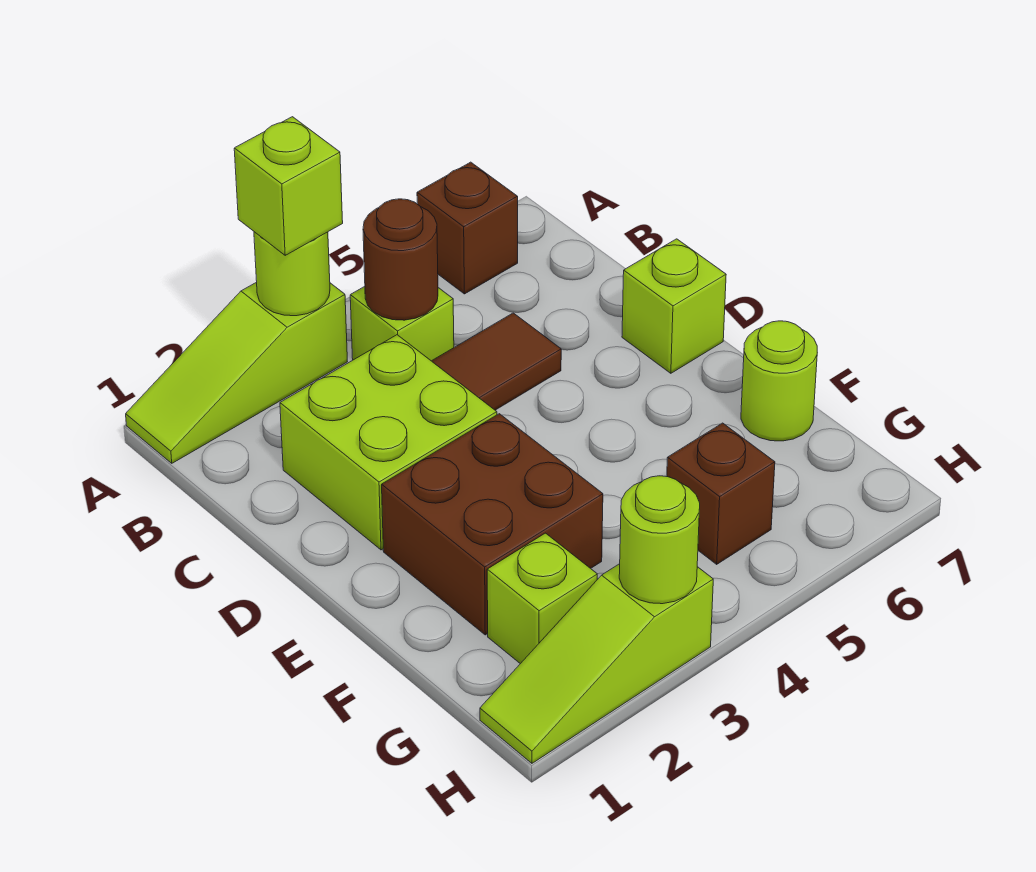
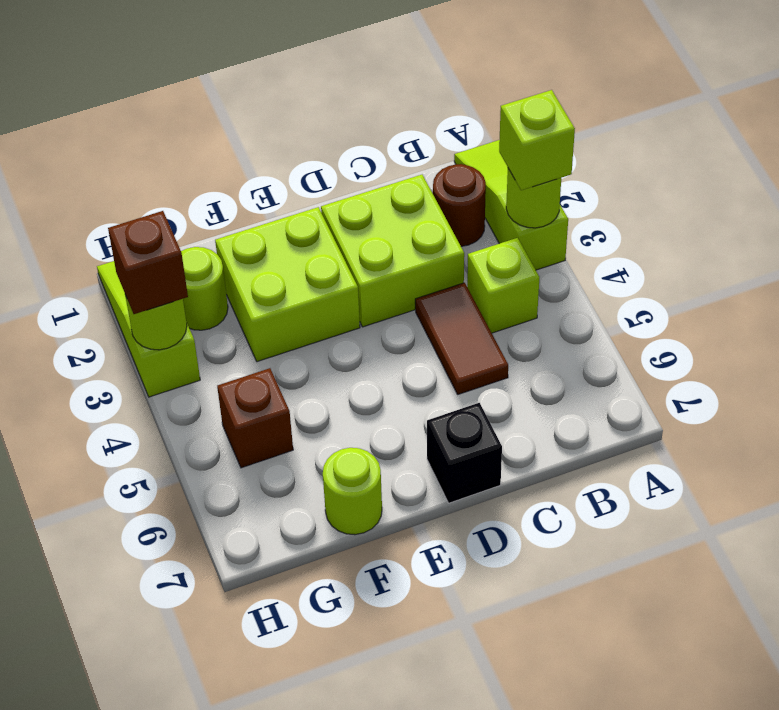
brown brick A6 level 1 -> brown brick H3 level 3
brown round brick B4 level 2 -> brown round brick B2 level 1
lime brick D7 level 1 -> black brick D7 level 1
brown brick E2:F3 level 1 -> lime brick E2:F3 level 1
lime brick G2 level 1 -> lime round brick G2 level 1

